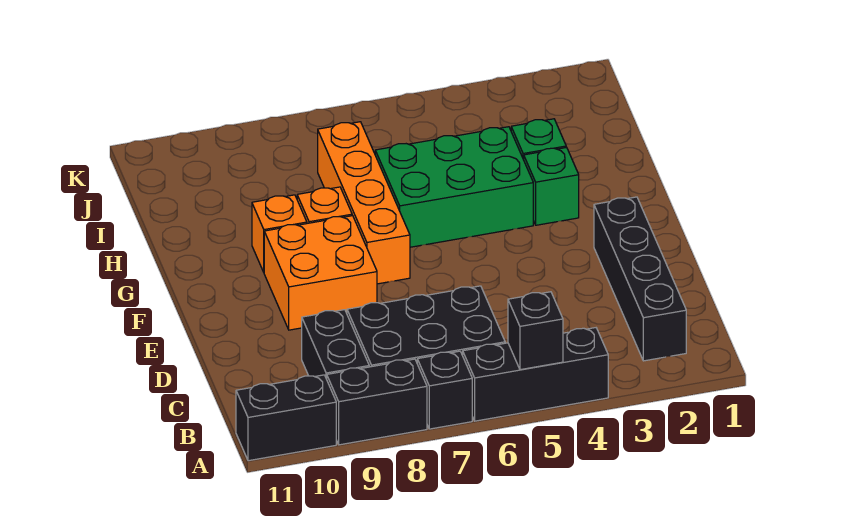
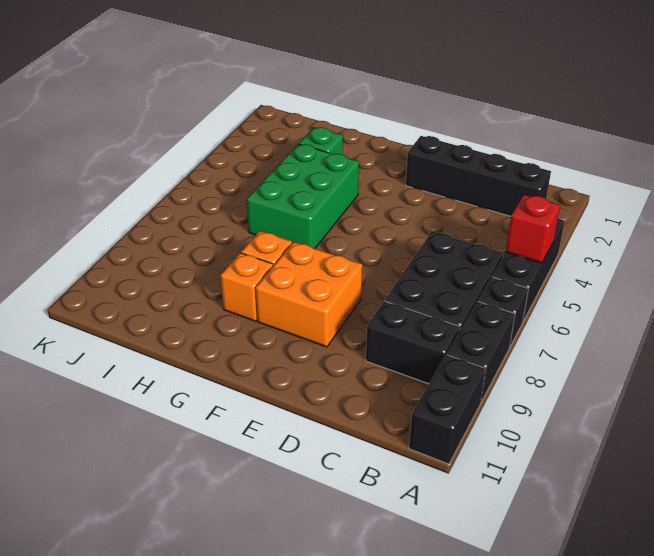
black brick A5 level 2 -> red brick A5 level 2
orange brick F7:I7 level 1 -> none
green brick G3 level 1 -> none

